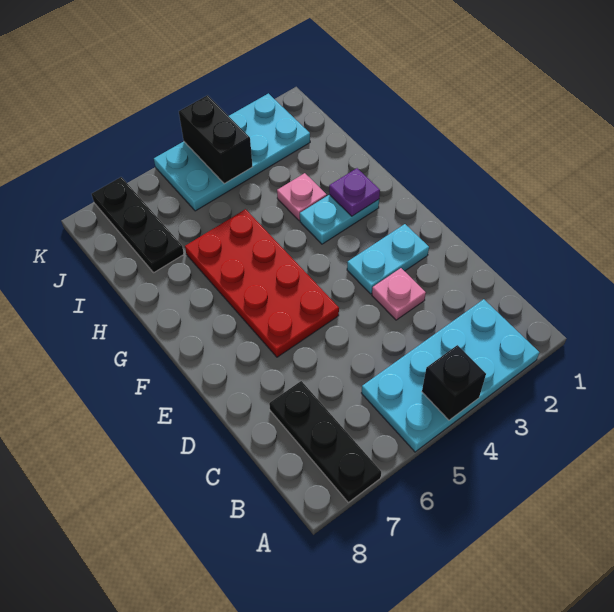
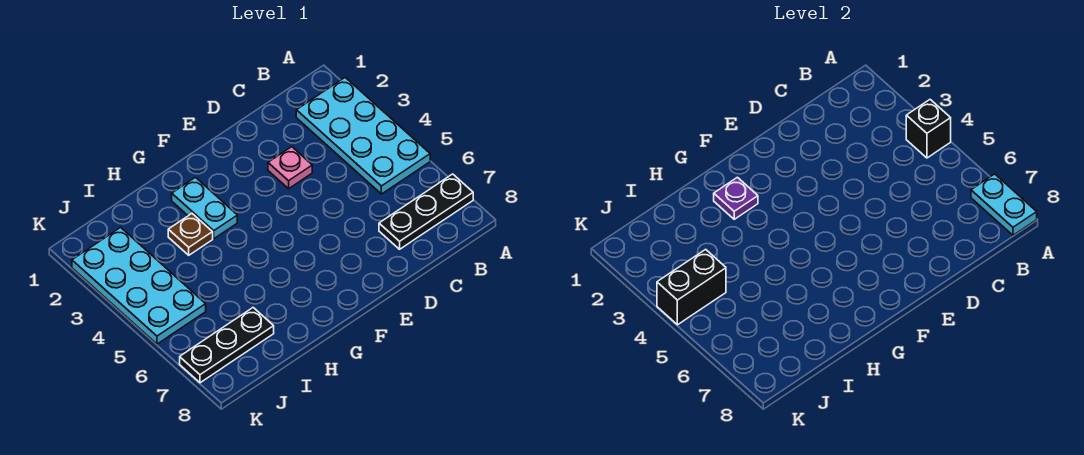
cyan plate E2:E3 level 1 -> cyan plate A7:A8 level 2
red plate E5:H6 level 1 -> none
pink plate H3 level 1 -> brown plate H3 level 1

